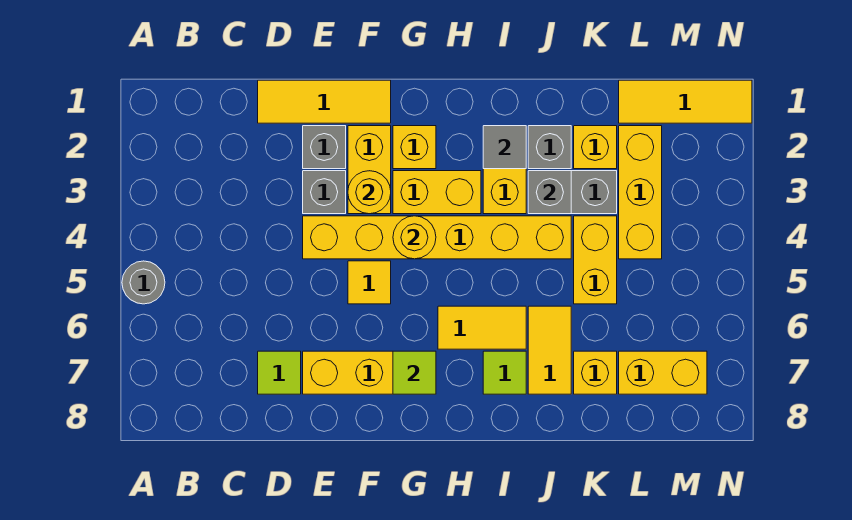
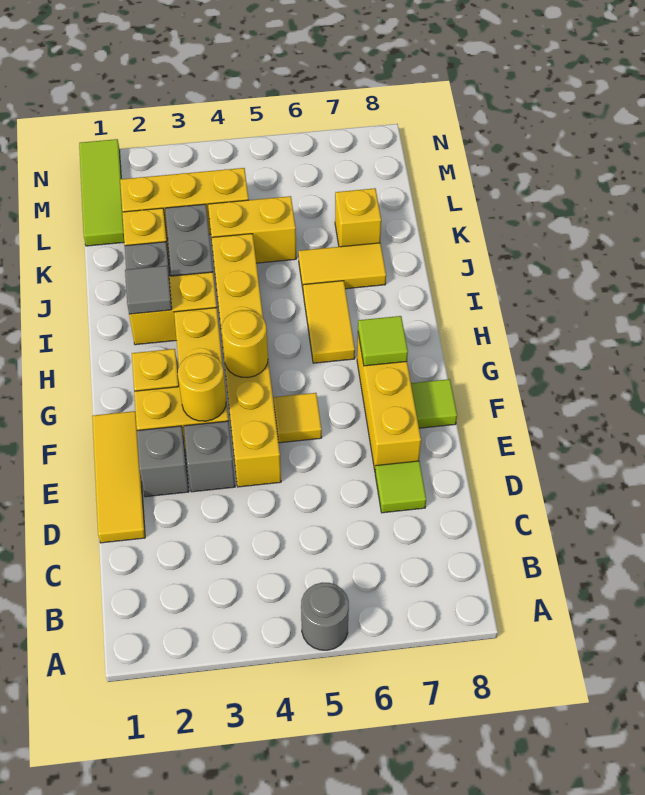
lime tile I7 level 1 -> lime tile F8 level 1
grey brick J3 level 2 -> none
yellow tile L1:N1 level 1 -> lime tile L1:N1 level 1
yellow brick L7:M7 level 1 -> none

